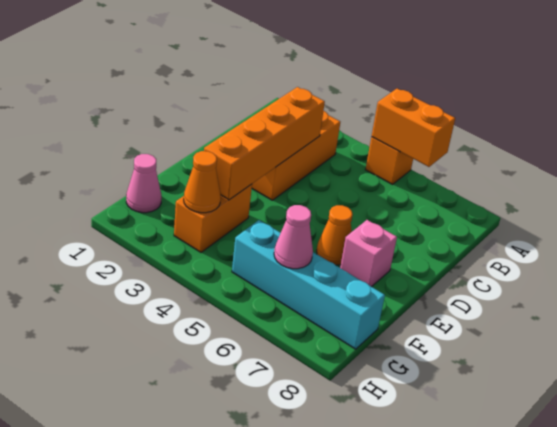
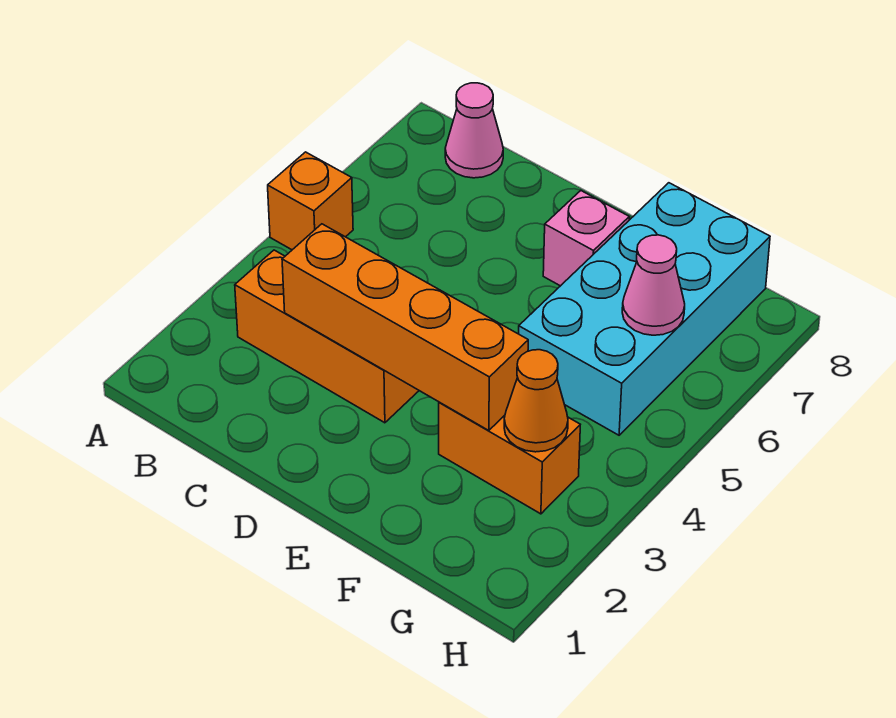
orange brick A5:A6 level 2 -> none
orange cone E6 level 1 -> none
pink cone G1 level 1 -> pink cone B8 level 1
cyan brick G5:G8 level 1 -> cyan brick F5:G8 level 1

